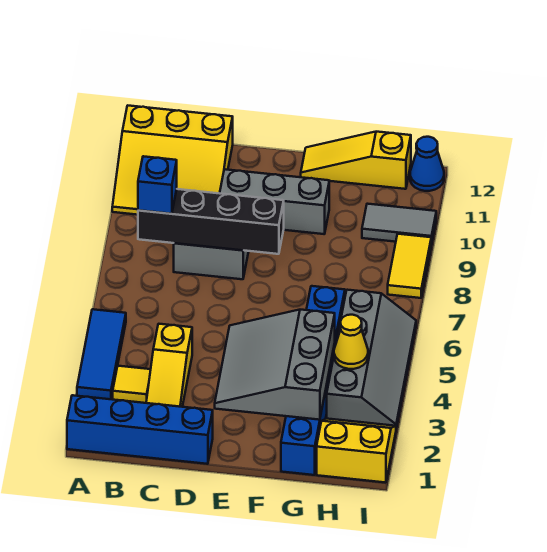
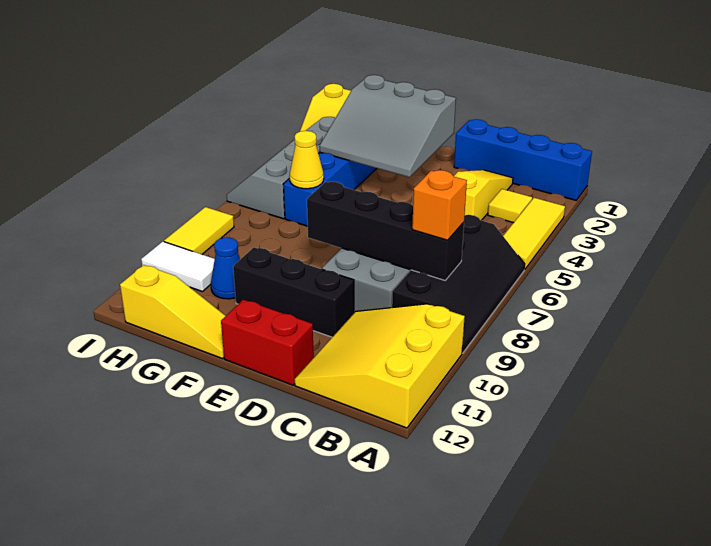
blue tile A3:A5 level 1 -> yellow tile A3:A5 level 1
none -> black slope A6:B9 level 1 top B
yellow slope A10:C12 level 1 top 12 -> yellow slope A10:C12 level 1 top A
blue brick B8 level 3 -> orange brick B8 level 3
grey brick D10:F10 level 1 -> black brick D10:F10 level 1
none -> red brick D12:E12 level 1
grey slope E2:G4 level 2 top G -> grey slope E2:G4 level 2 top 2
yellow cone H4 level 2 -> yellow cone G6 level 2
grey tile H10:I10 level 1 -> white tile H10:I10 level 1
blue cone I12 level 1 -> blue cone G10 level 1

